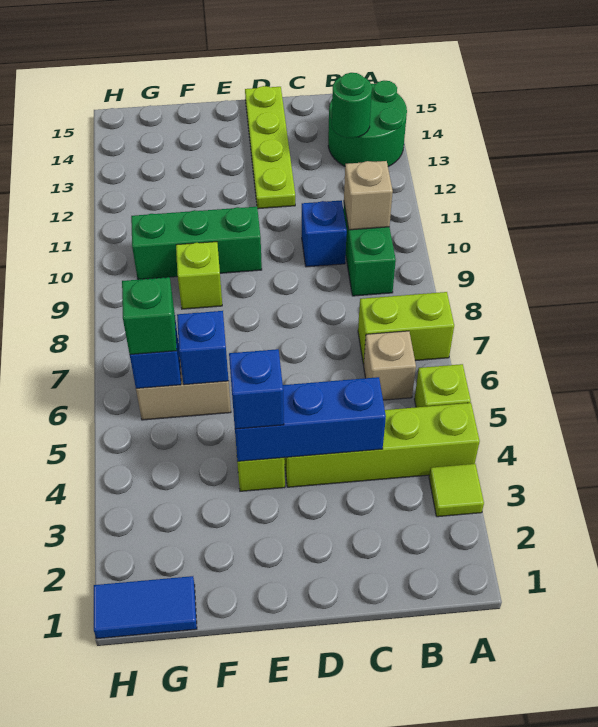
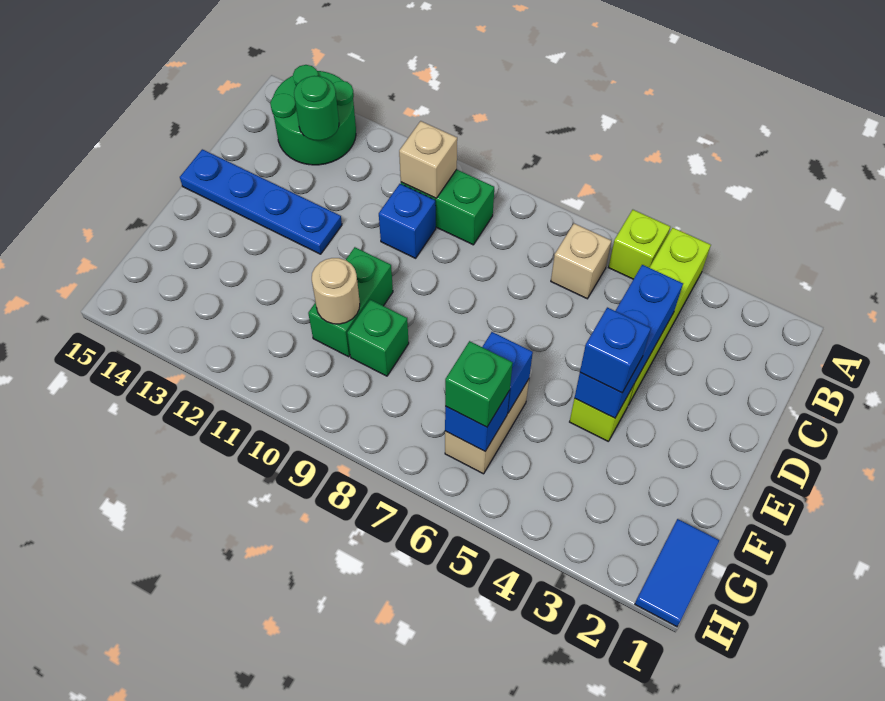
lime tile A3 level 1 -> none
lime brick A7:B7 level 1 -> none
lime plate D12:D15 level 1 -> blue plate D12:D15 level 1
green brick E10:G10 level 1 -> green brick E10:F10 level 1
lime brick F9 level 1 -> green brick F9 level 1
none -> tan round brick F10 level 2

